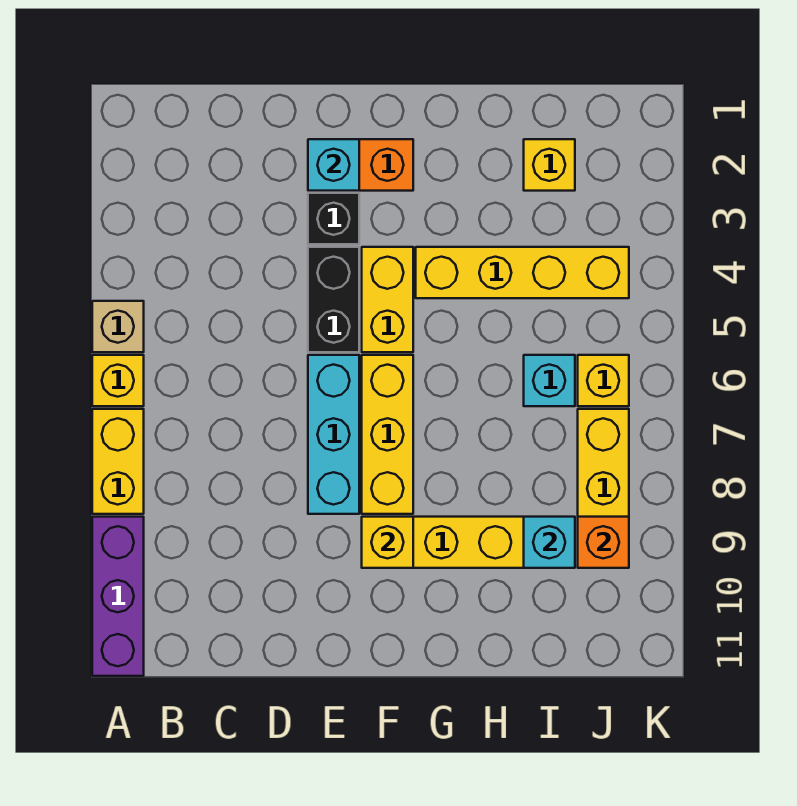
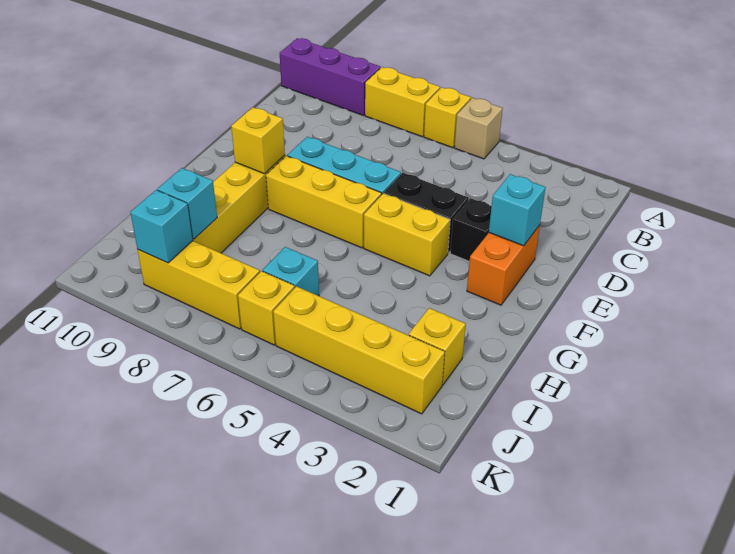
yellow brick G4:J4 level 1 -> yellow brick J2:J5 level 1
orange brick J9 level 2 -> cyan brick J9 level 2

